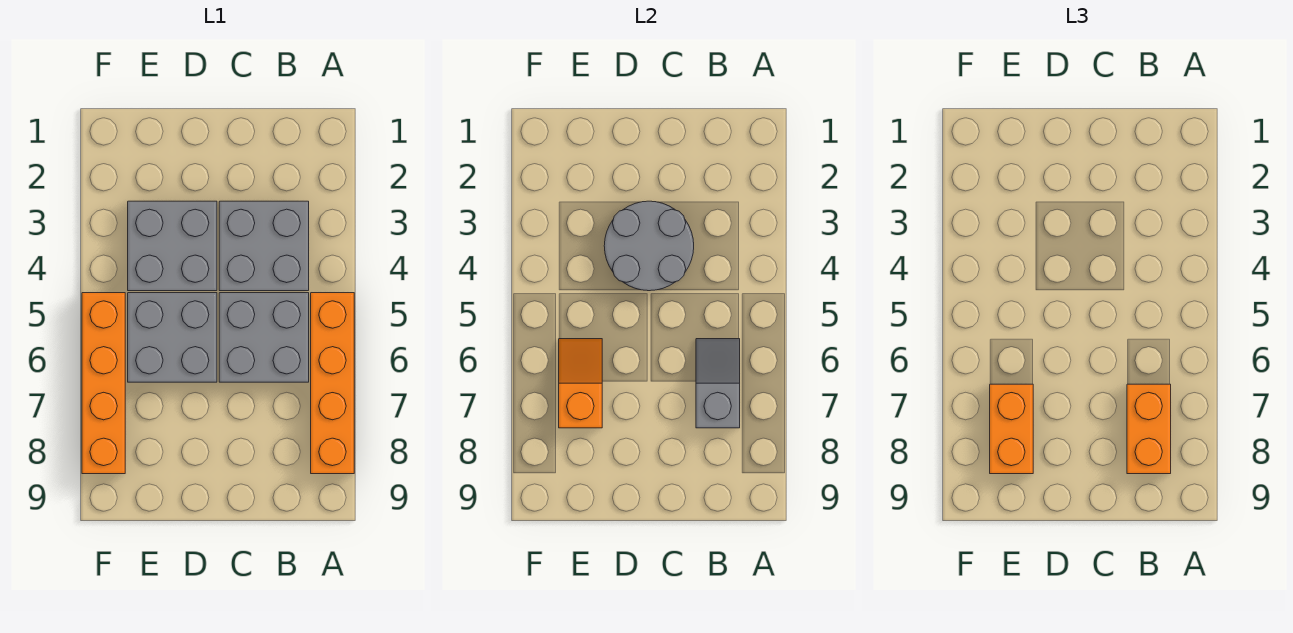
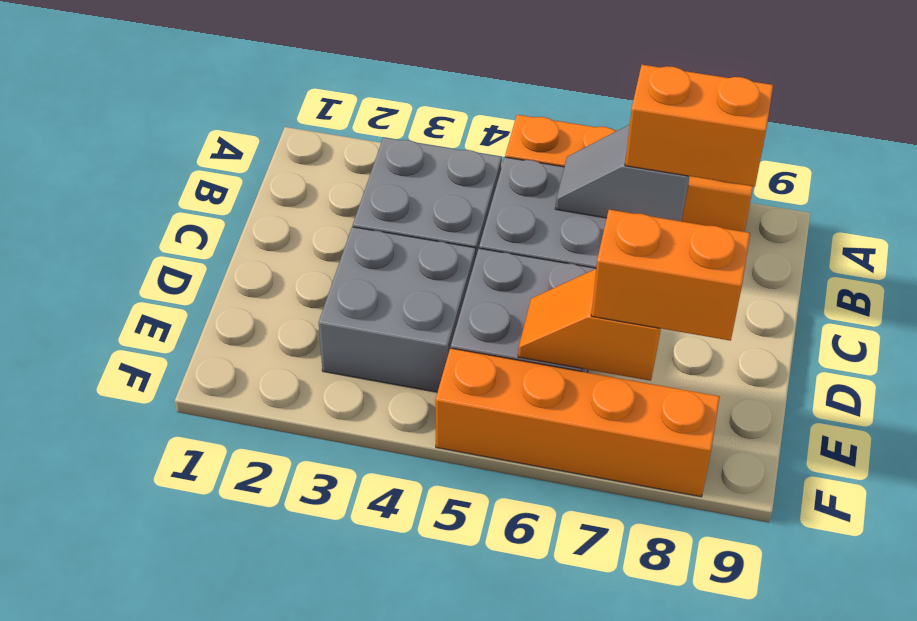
grey round brick C3:D4 level 2 -> none

